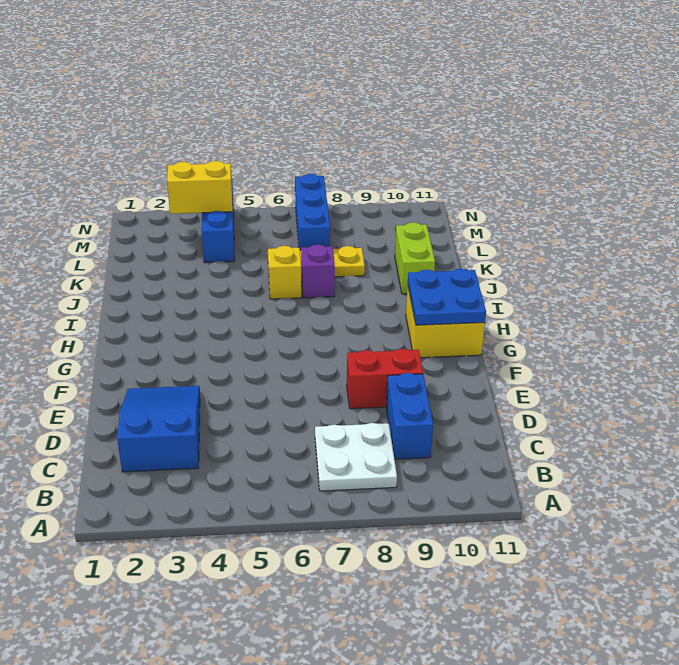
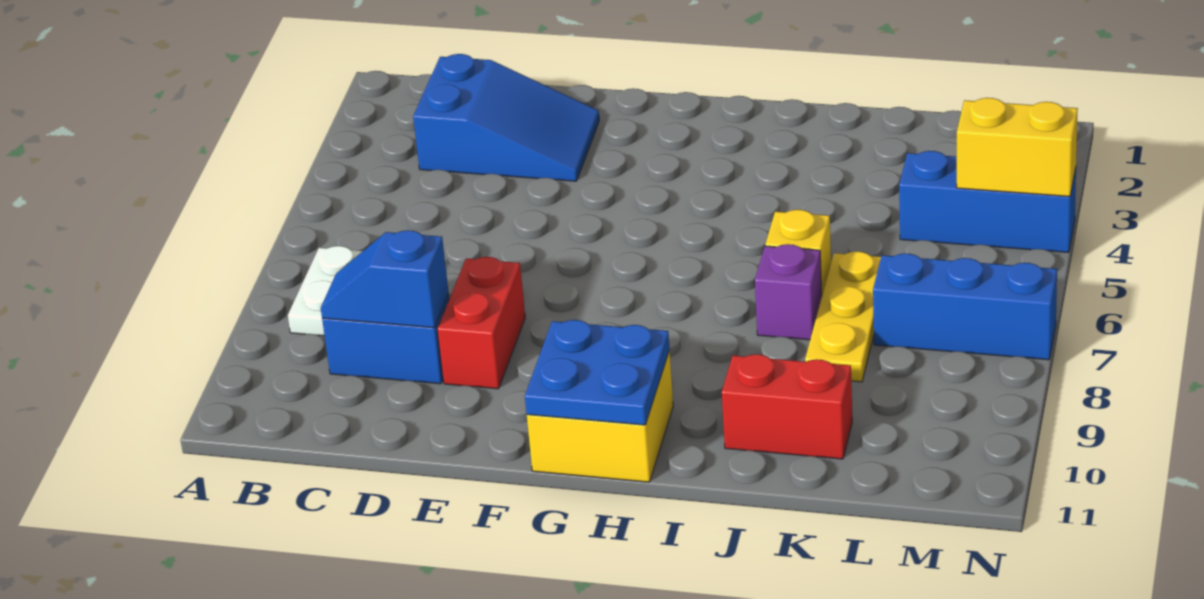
none -> blue slope C9:D9 level 2 top D
lime brick J10:K10 level 1 -> red brick J10:K10 level 1
yellow brick M3:M4 level 2 -> yellow brick M4:N4 level 2

